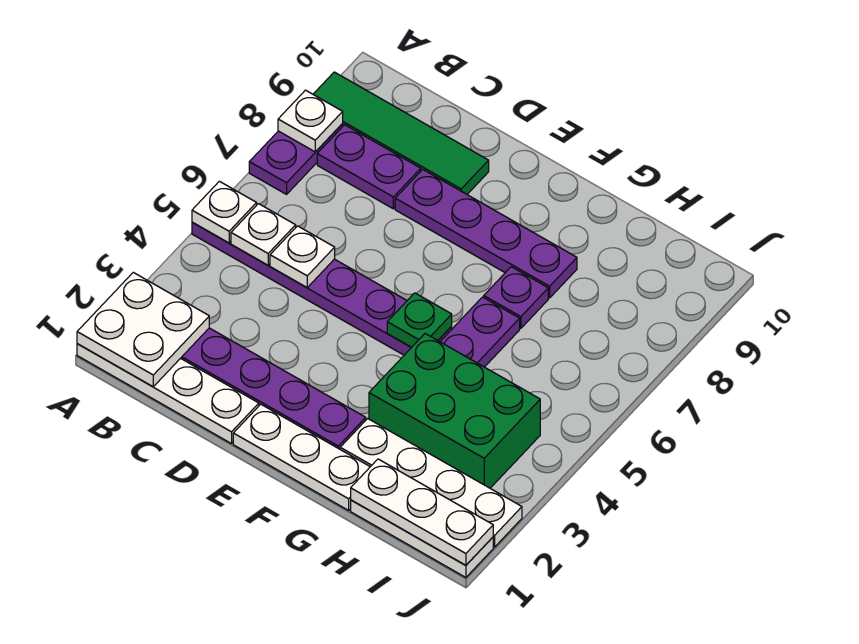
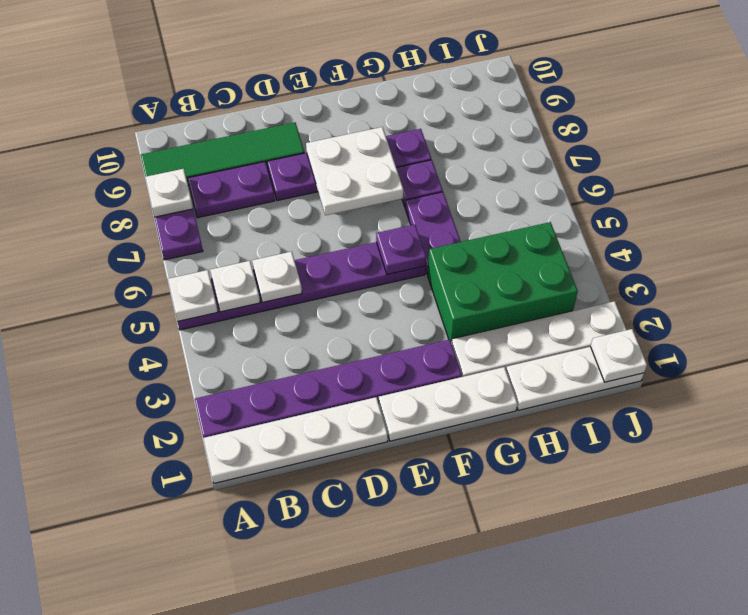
white plate A1:B2 level 2 -> white plate E7:F8 level 2
green plate F5 level 2 -> purple plate F5 level 2
white plate H1:J1 level 2 -> white plate J1 level 2

